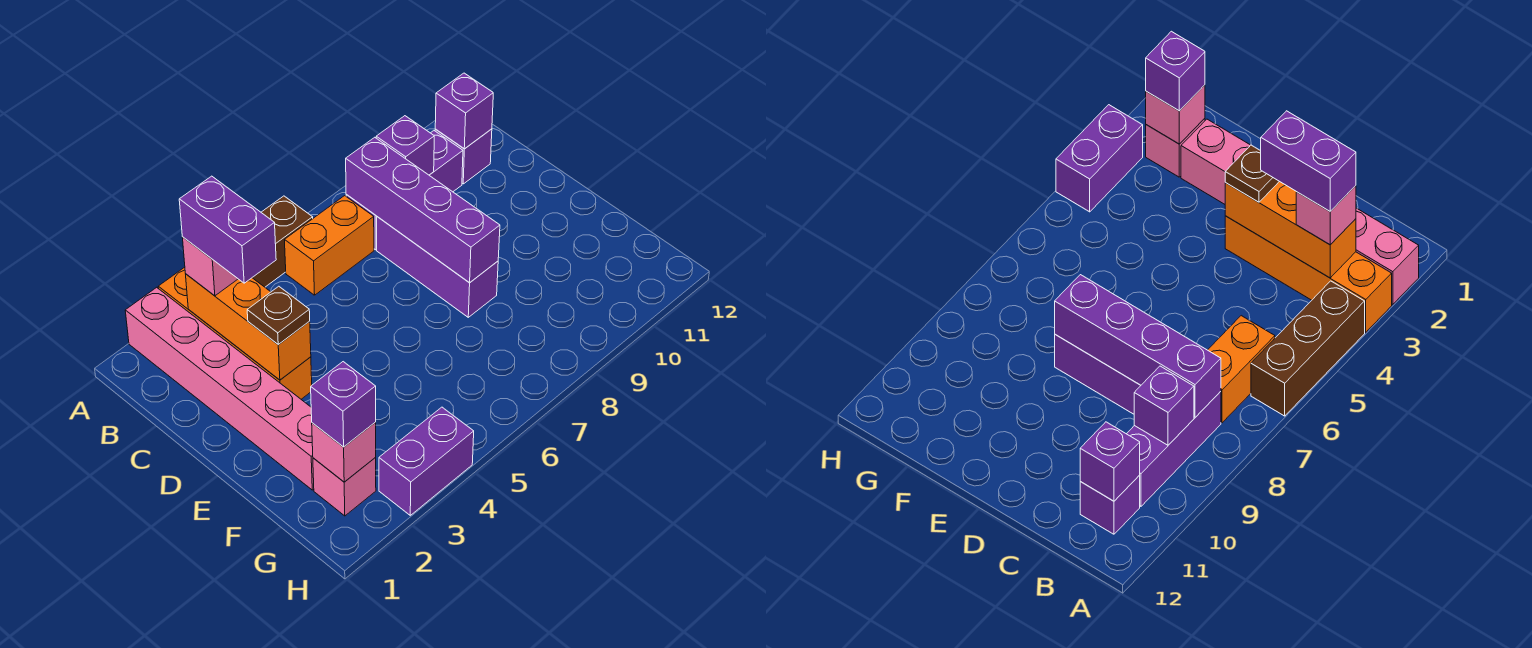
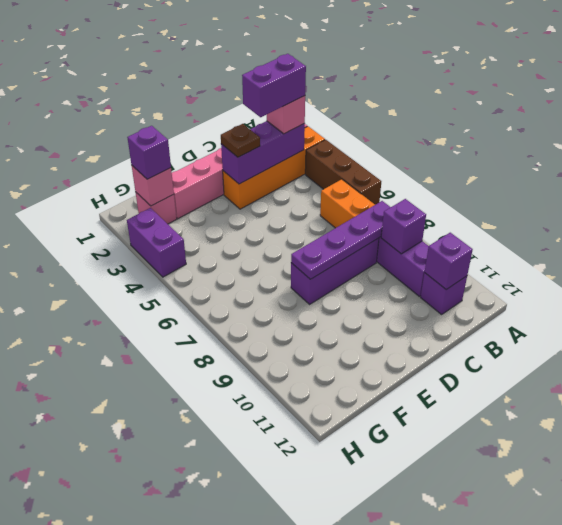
orange brick B3:D3 level 2 -> purple brick B3:D3 level 2
purple brick B8:E8 level 2 -> purple plate B8:E8 level 2

